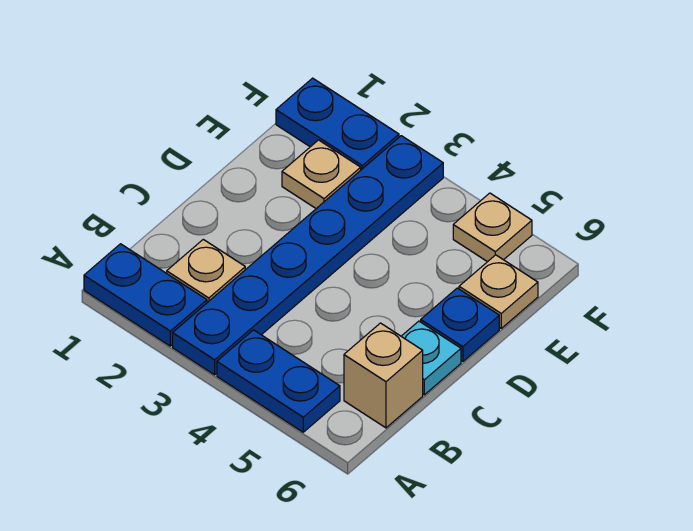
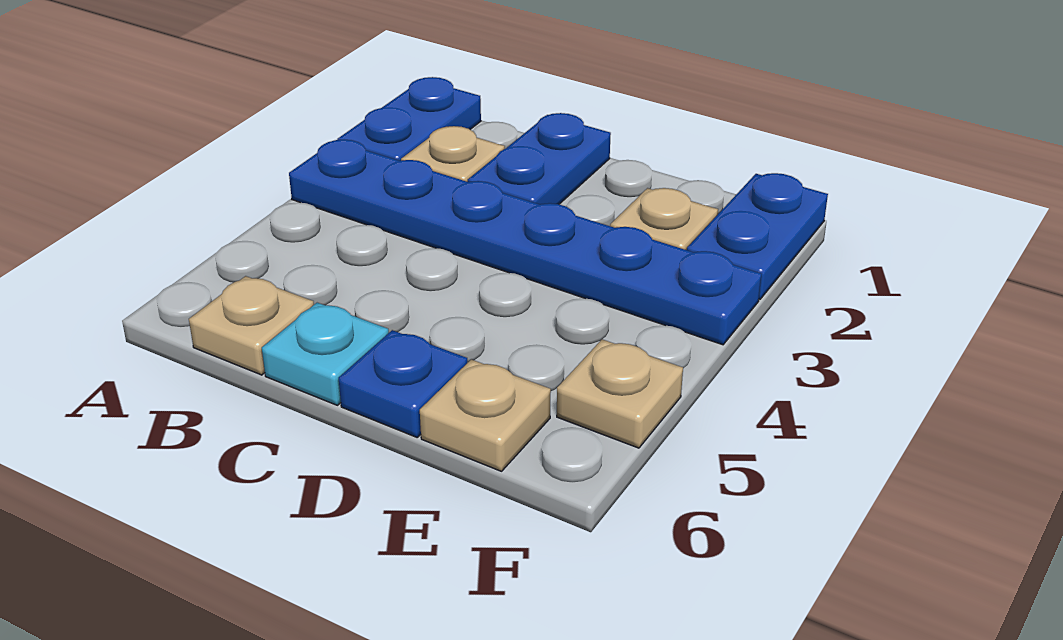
blue plate A4:A5 level 1 -> blue plate C1:C2 level 1
tan brick B6 level 1 -> tan plate B6 level 1

